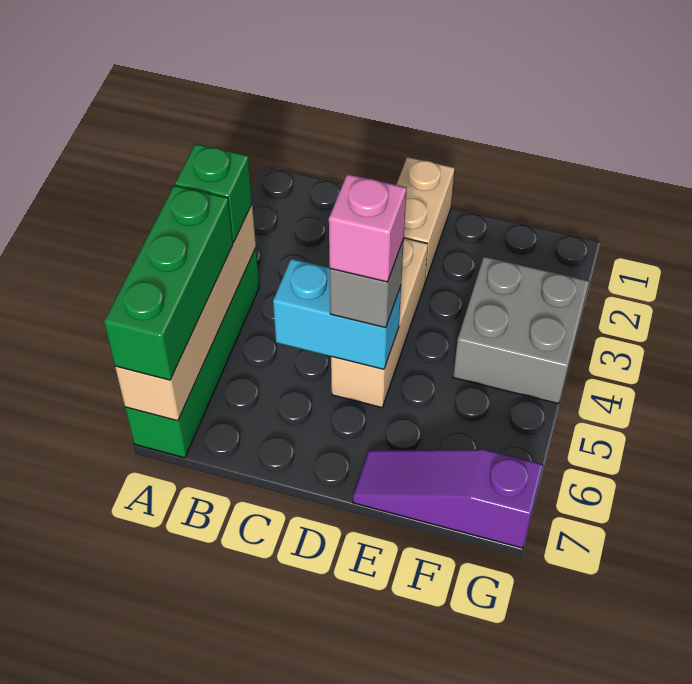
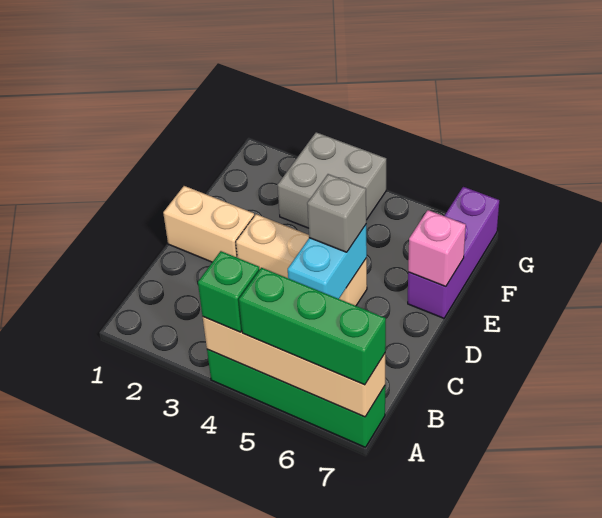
pink brick D5 level 4 -> pink brick E7 level 2
purple slope E7:G7 level 1 top G -> purple brick E7:G7 level 1

